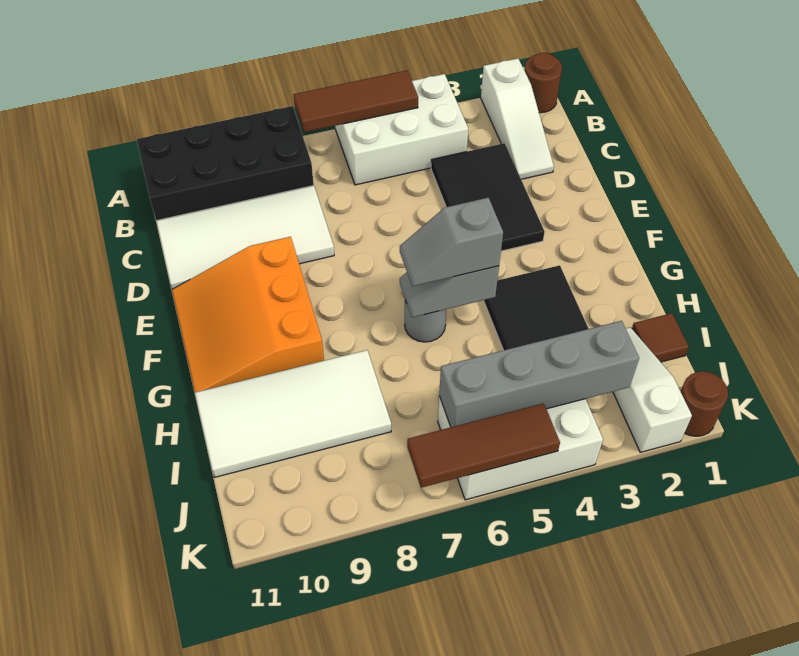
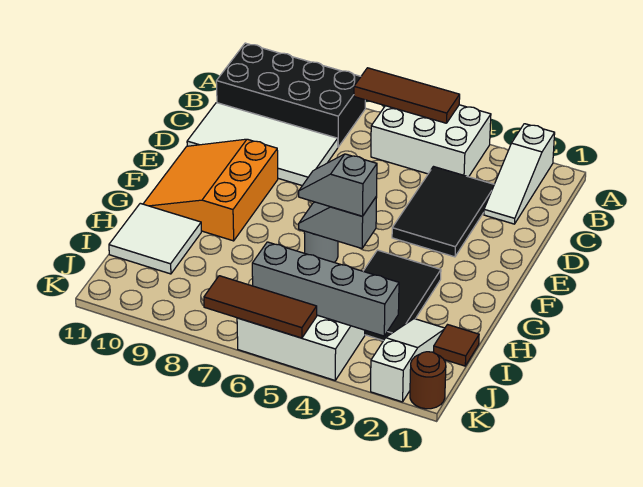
brown round brick A1 level 1 -> none
white tile H8:I11 level 1 -> white tile H10:I11 level 1

